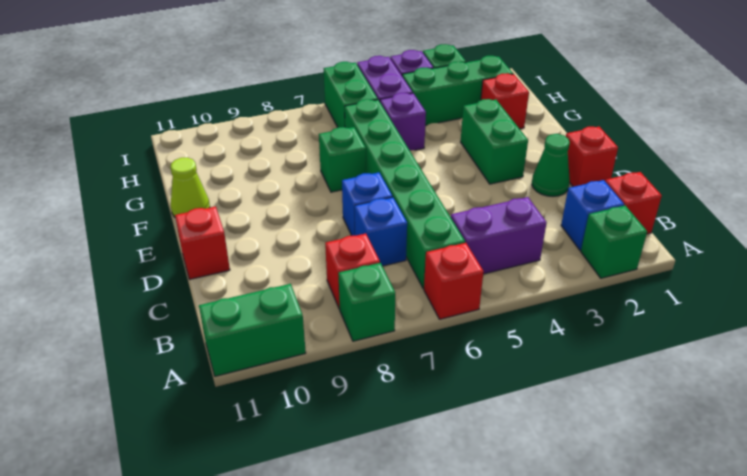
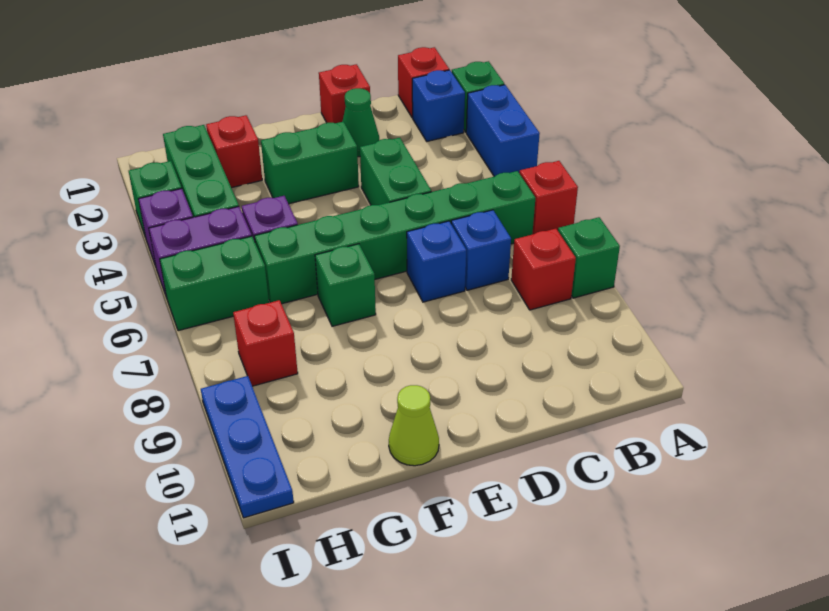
none -> blue brick A3:A4 level 1
green brick A10:A11 level 1 -> green brick D4:D5 level 1
purple brick B4:B5 level 1 -> none
red brick D11 level 1 -> red brick H8 level 1
none -> blue plate I9:I11 level 1

